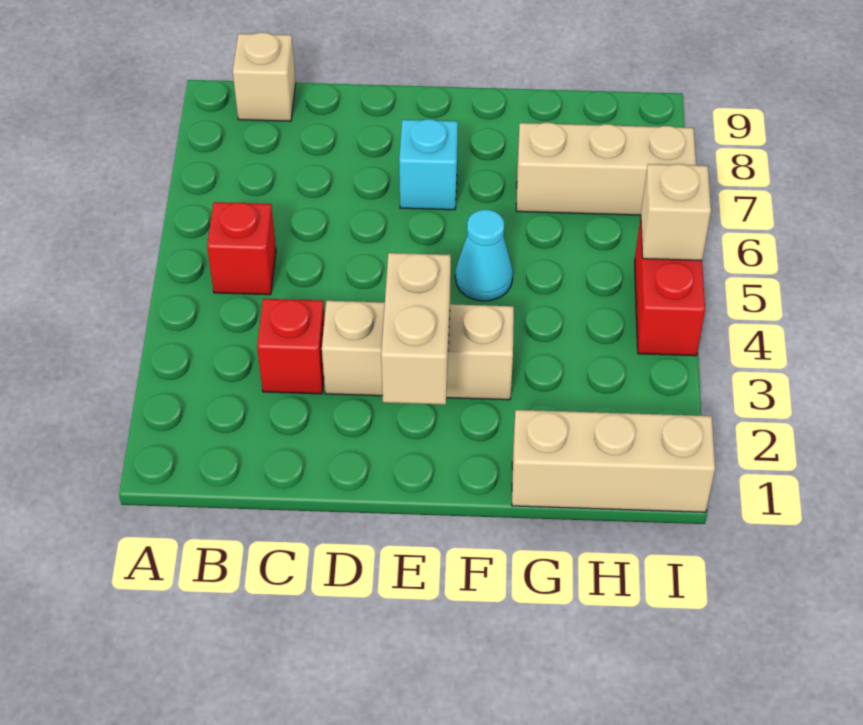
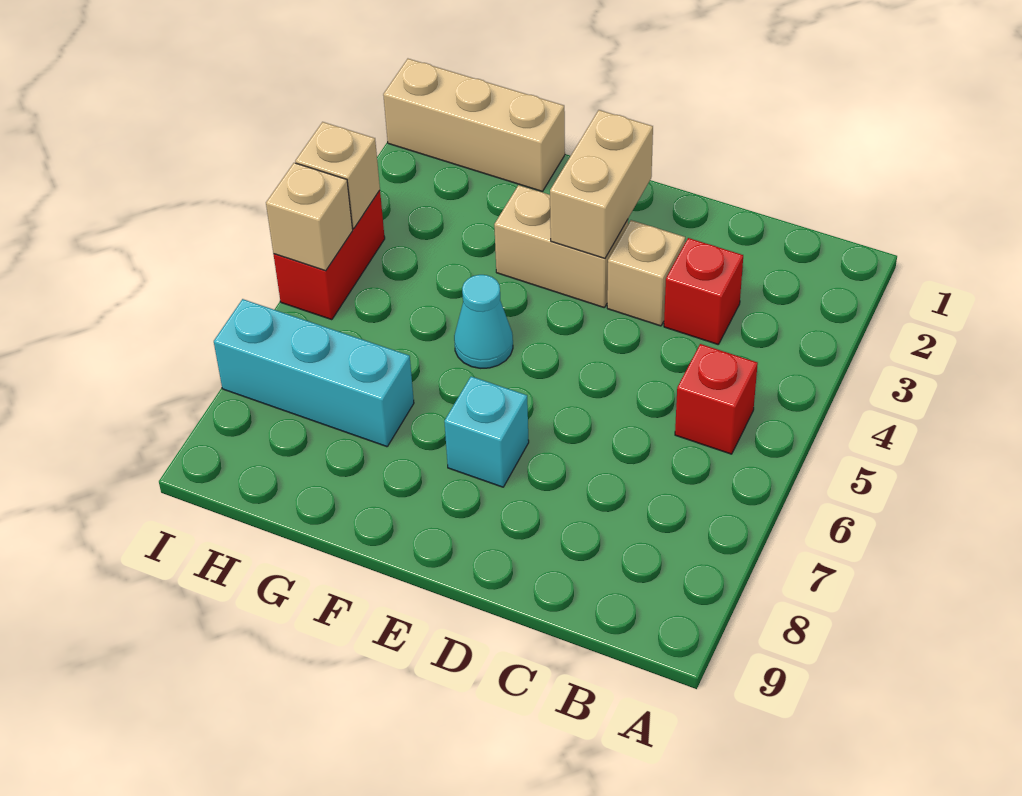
tan brick B9 level 1 -> tan brick I4 level 2
tan brick G7:I7 level 1 -> cyan brick G7:I7 level 1

